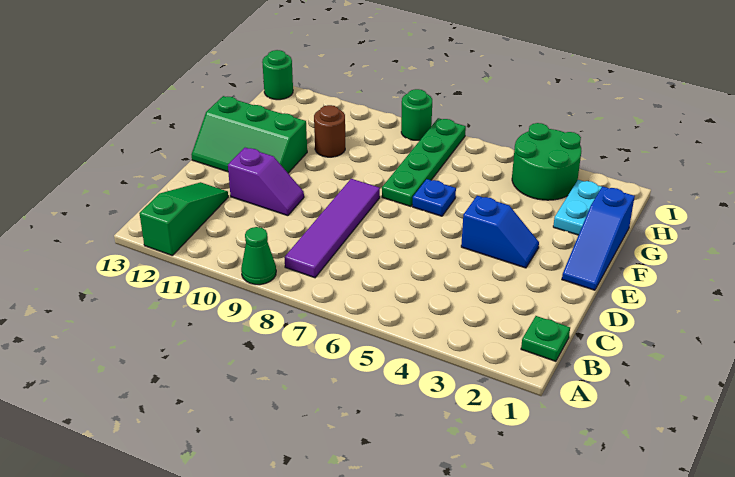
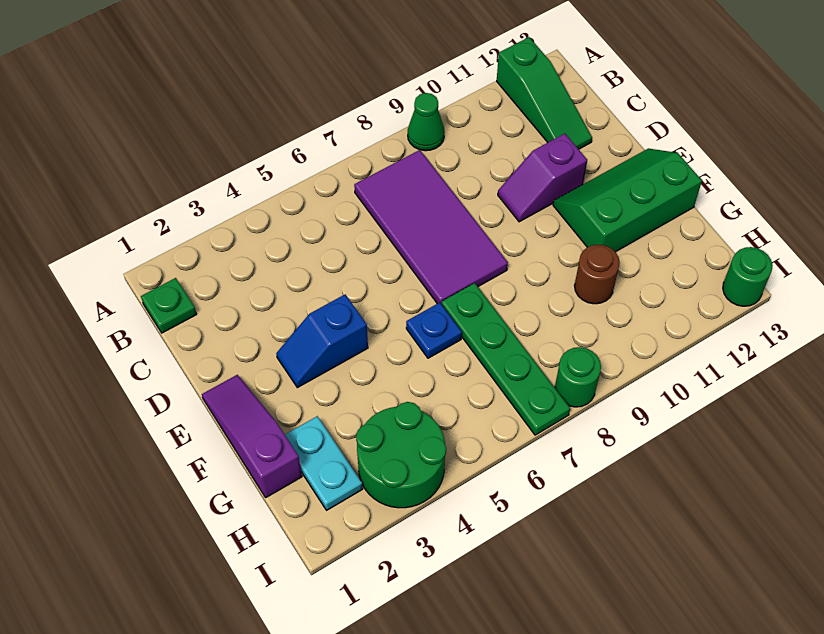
purple tile B8:E8 level 1 -> purple tile B7:E8 level 1
blue slope E1:G1 level 1 top G -> purple slope E1:G1 level 1 top G

